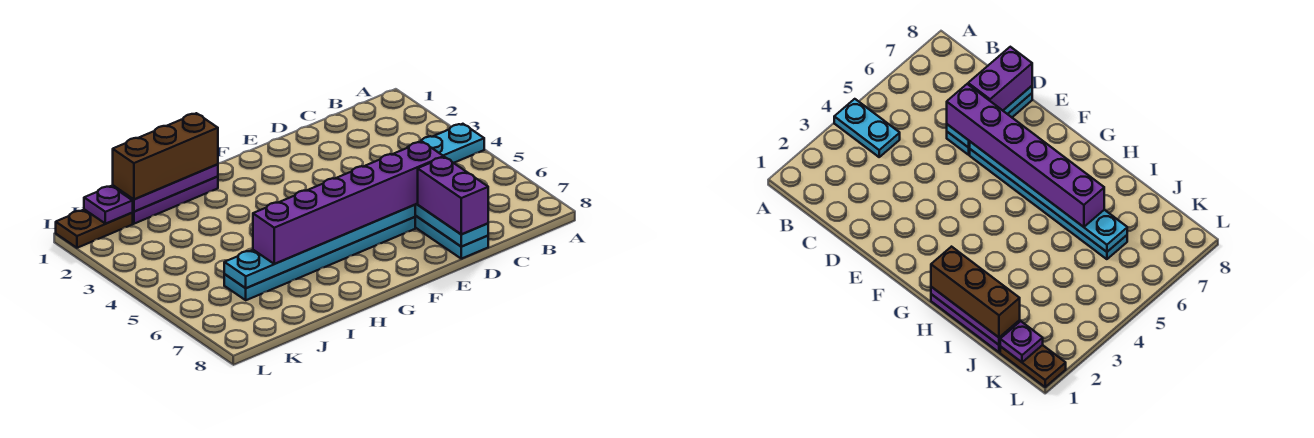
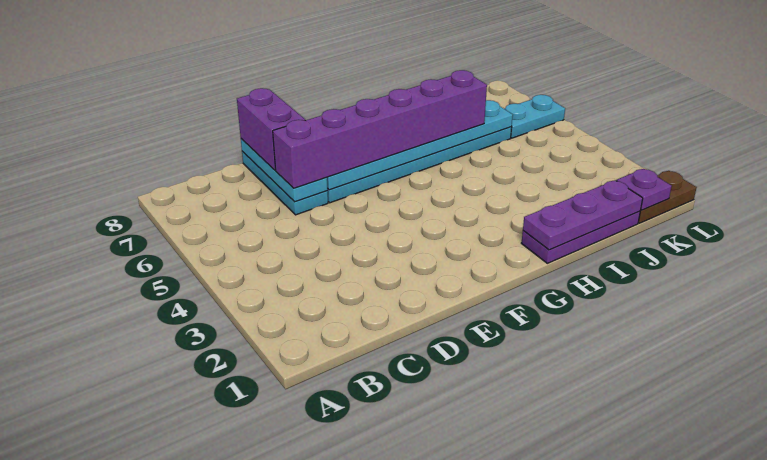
cyan plate A4:B4 level 1 -> cyan plate K6:L6 level 1
brown brick H1:J1 level 3 -> none

